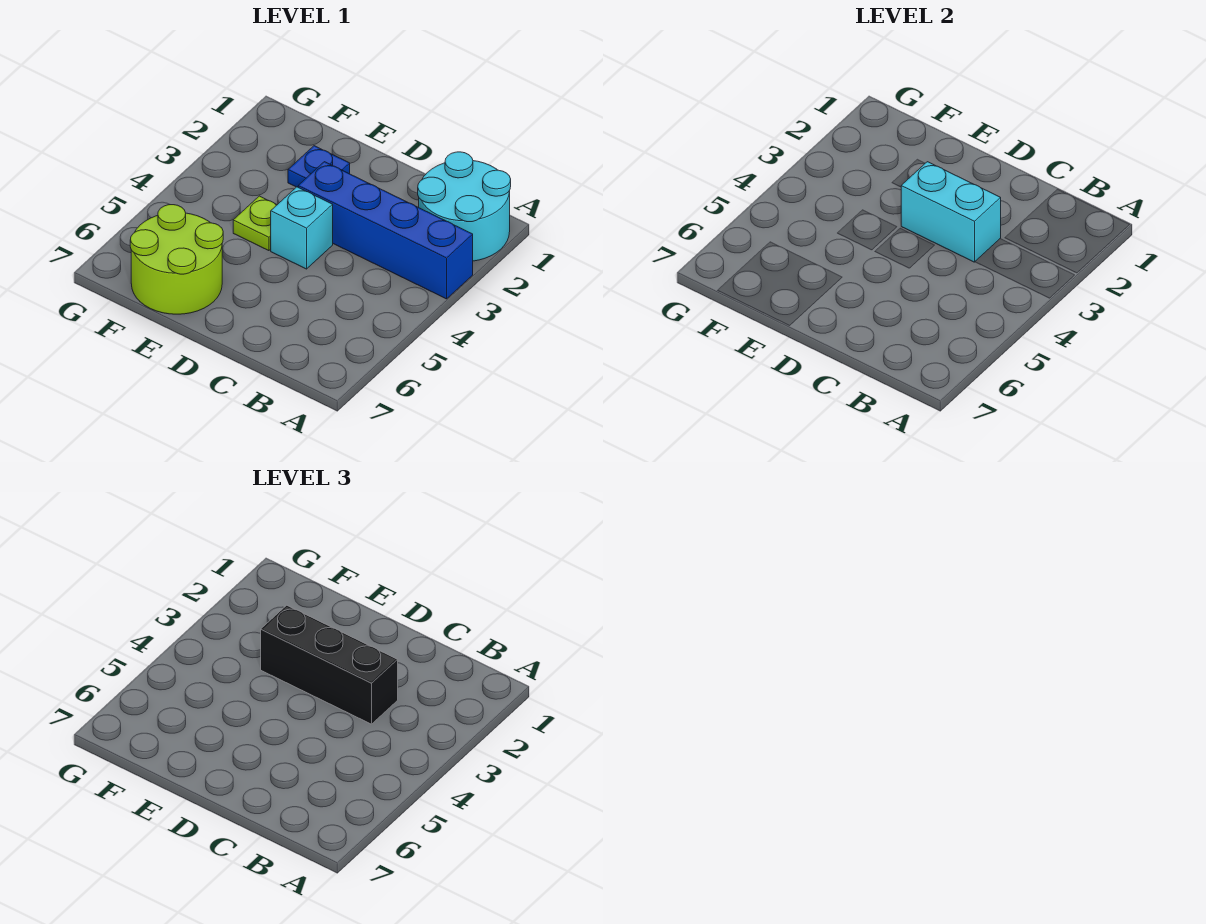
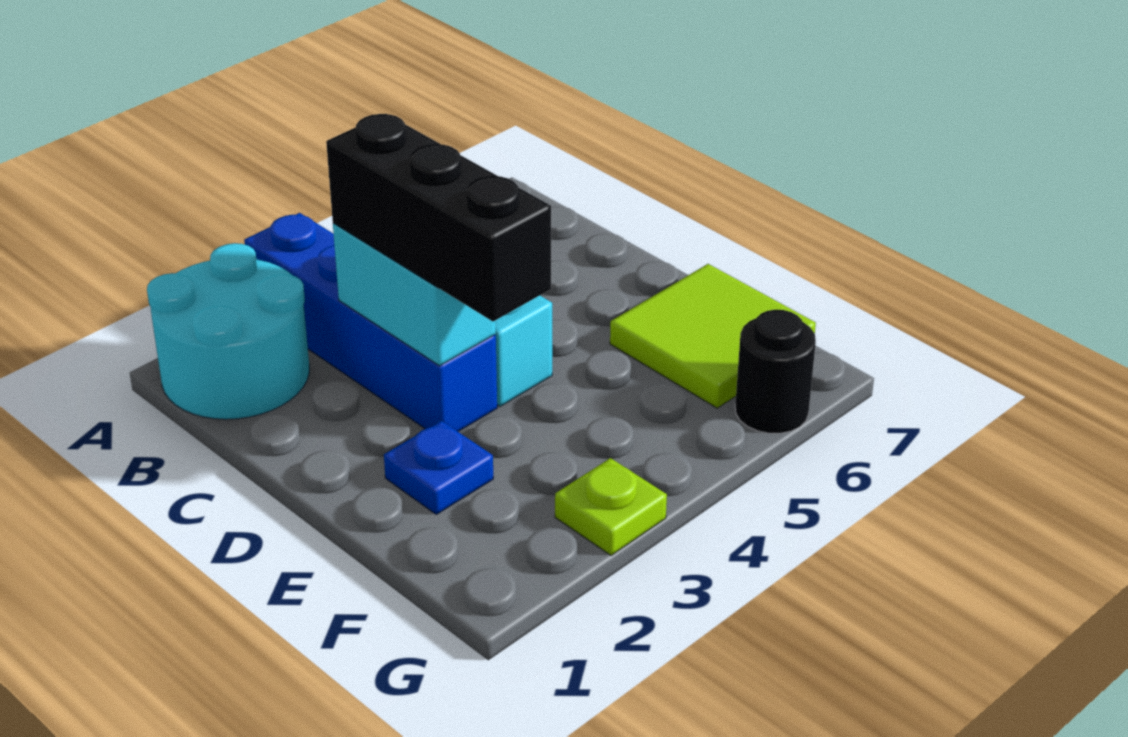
lime plate E4 level 1 -> lime plate G3 level 1
lime round brick E6:F7 level 1 -> lime tile E6:F7 level 1
none -> black round brick G6 level 1

